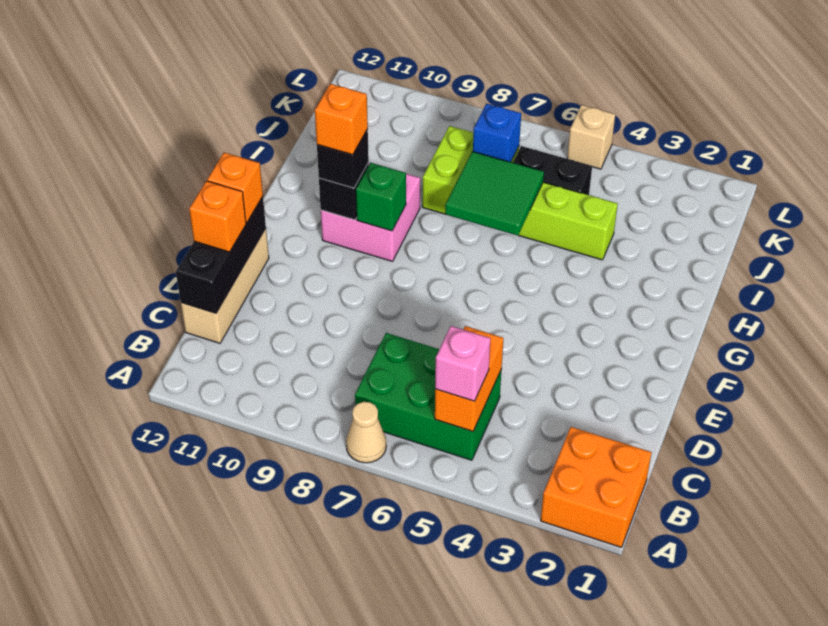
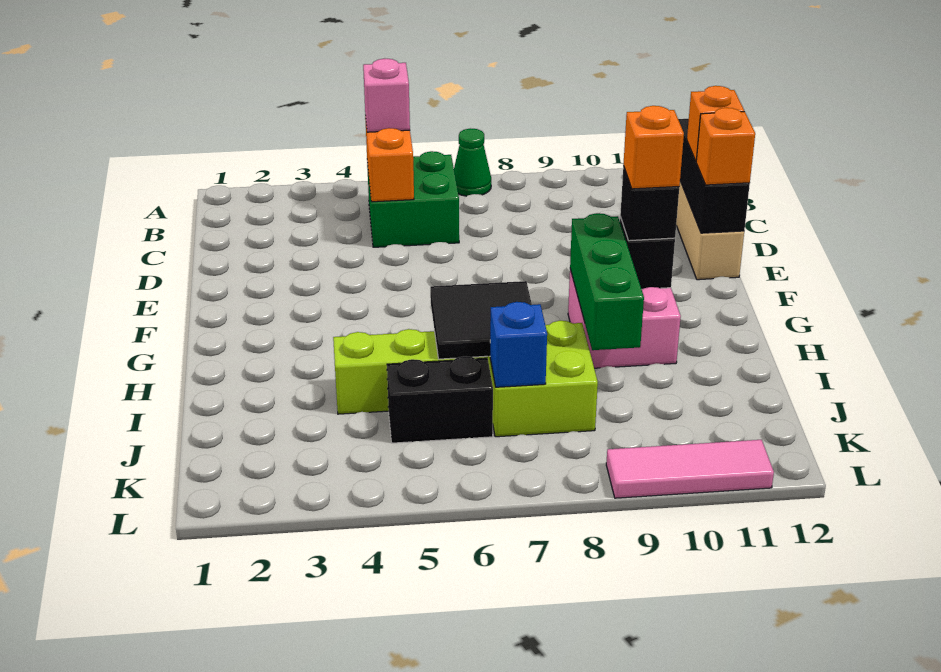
orange brick A1:B2 level 1 -> none
tan cone A7 level 1 -> green cone A7 level 1
green brick B5:C7 level 1 -> green brick B5:C6 level 1
green brick G9 level 2 -> green brick G9:I9 level 2
green tile H6:I7 level 2 -> black tile H6:I7 level 2
tan brick L5 level 1 -> none
none -> pink tile L9:L11 level 1

